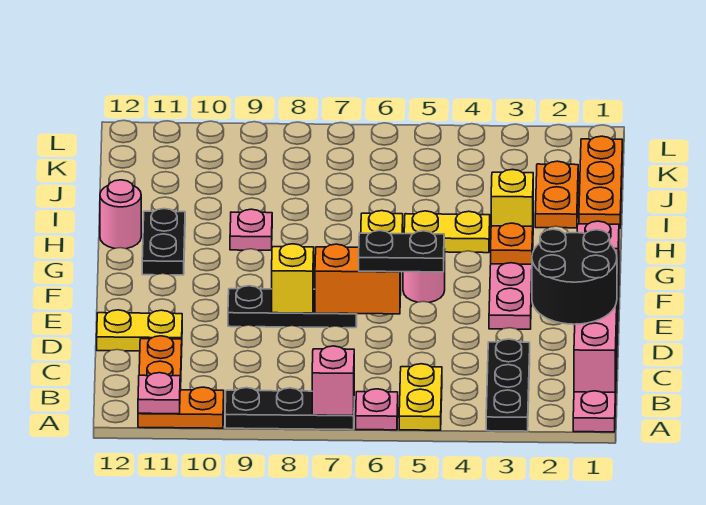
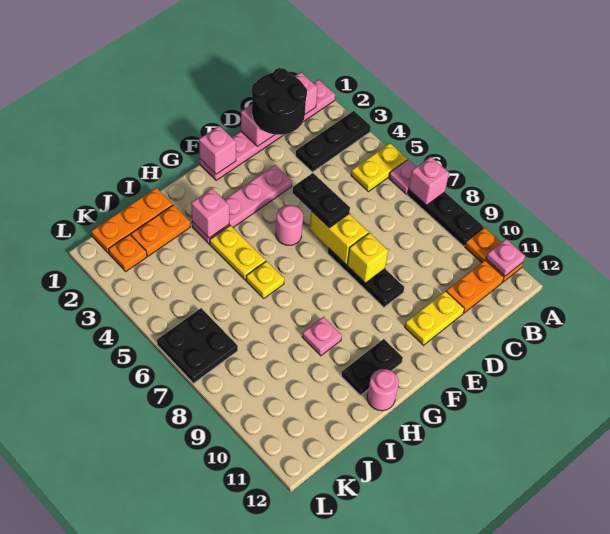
yellow plate D11:D12 level 1 -> yellow plate D11:E11 level 1
orange brick E6:E7 level 2 -> yellow brick E6:E7 level 2
orange plate G3 level 2 -> orange plate K2 level 1
yellow brick H3 level 2 -> pink brick H3 level 2
none -> black plate K6:L7 level 1

